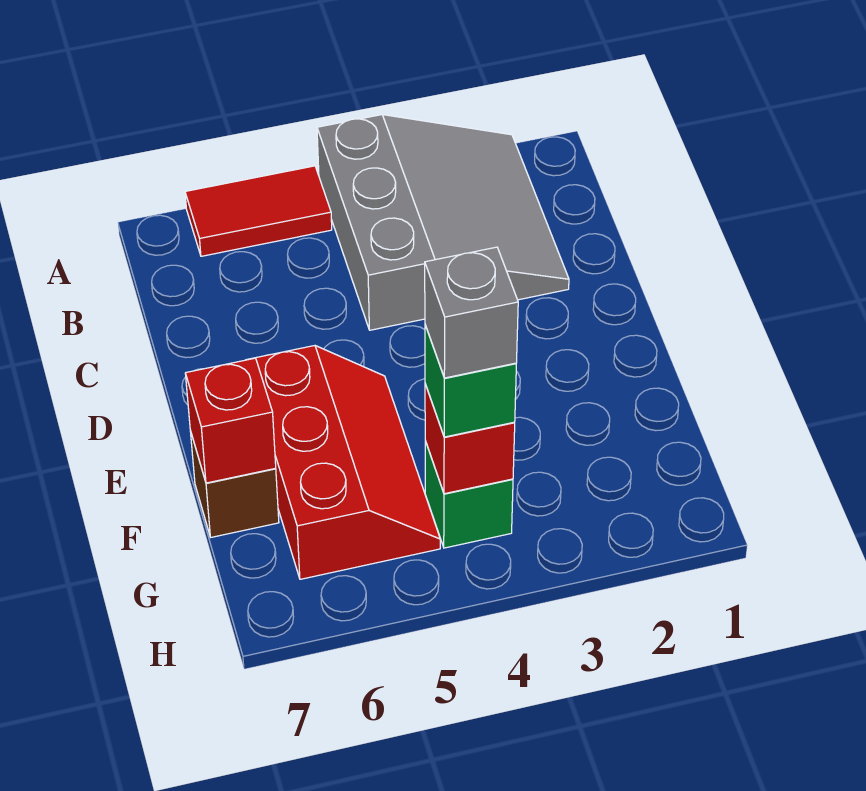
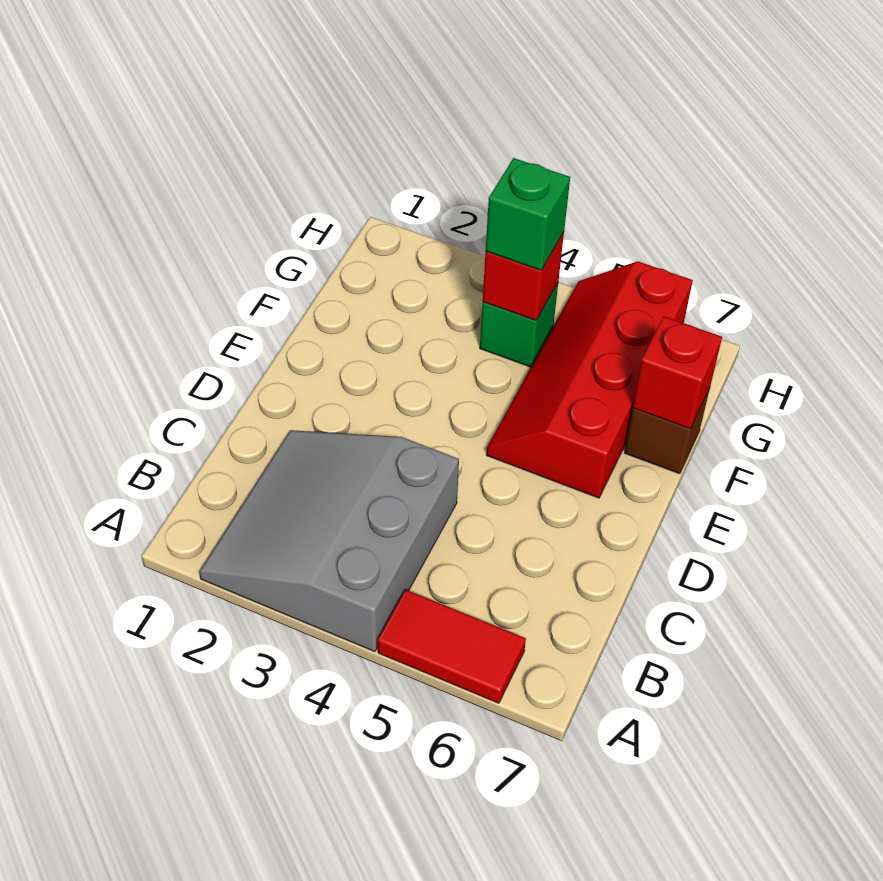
red slope E5:G6 level 1 top 6 -> red slope E5:H6 level 1 top 6
grey brick G4 level 4 -> none

